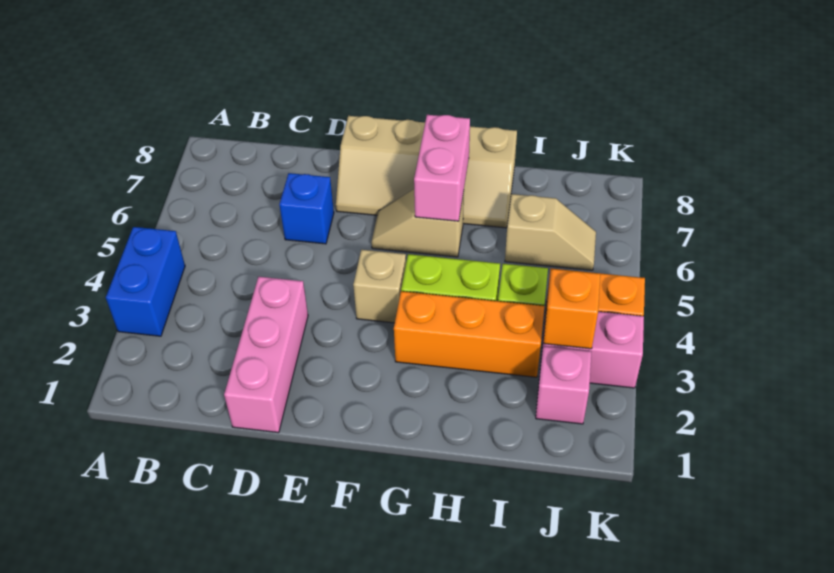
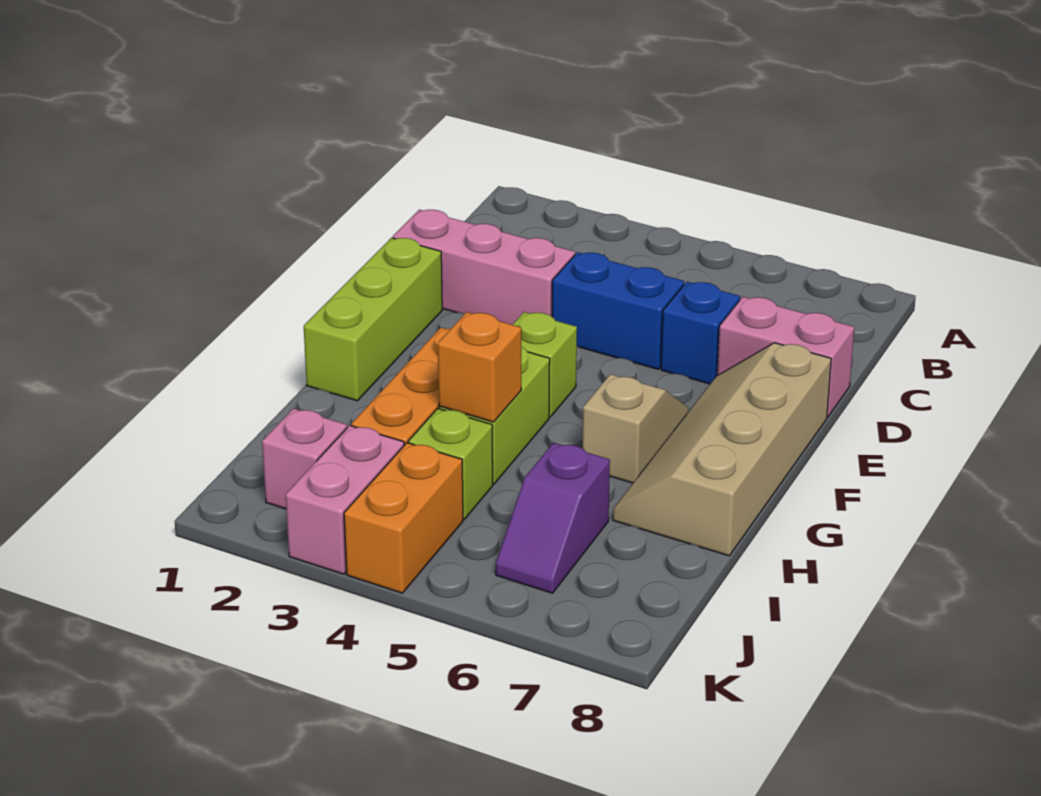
blue brick A3:A4 level 1 -> blue brick D4:D5 level 1
none -> lime brick E1:G1 level 1
tan brick F4 level 1 -> lime brick F4 level 1
pink brick G6:G7 level 2 -> pink brick D7:D8 level 1
tan slope I6:J6 level 1 top I -> purple slope I6:J6 level 1 top I
orange brick J3 level 2 -> orange brick H4 level 2

